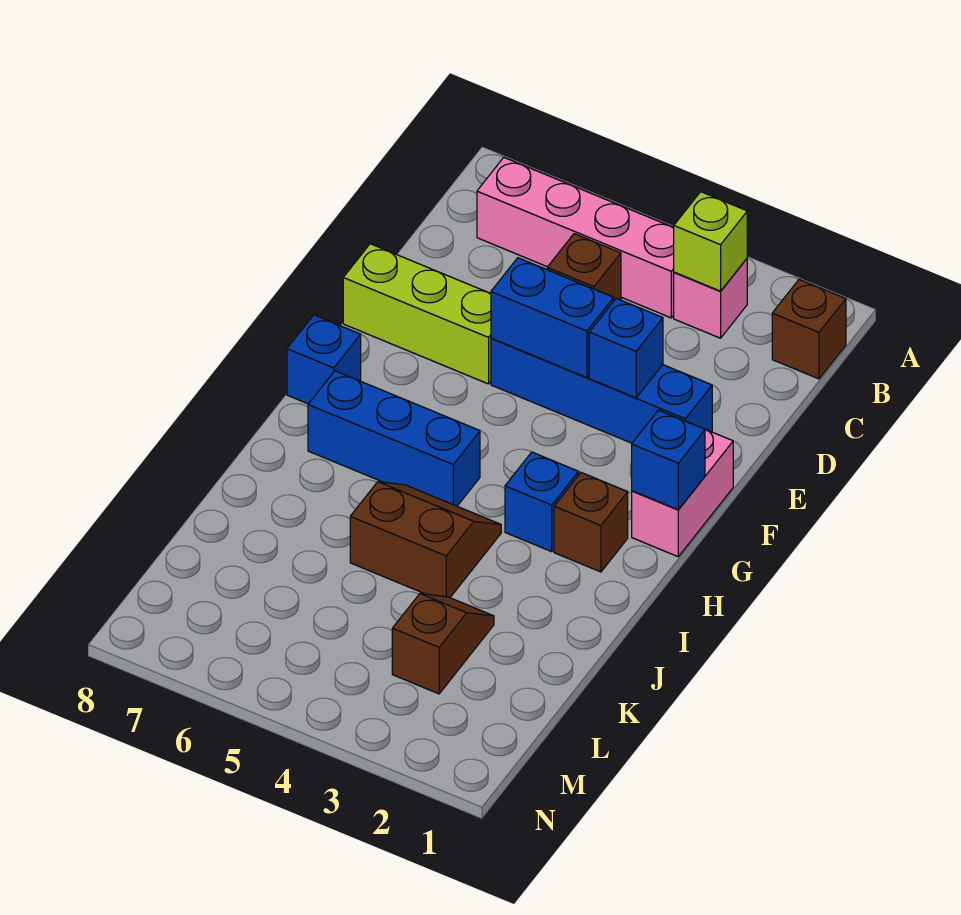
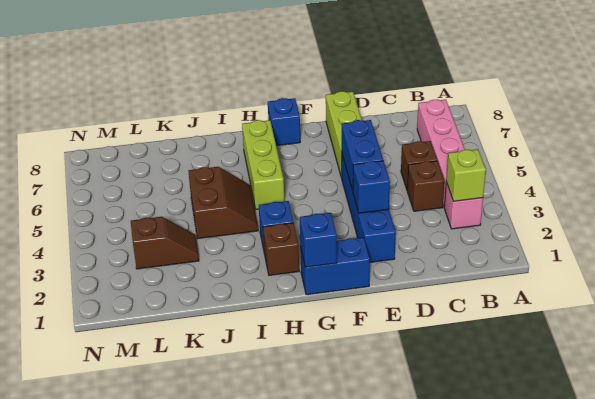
brown brick B1 level 1 -> brown brick C4 level 1
pink brick F1:G1 level 1 -> blue brick F1:G1 level 1
blue brick H5:H7 level 1 -> lime brick H5:H7 level 1

